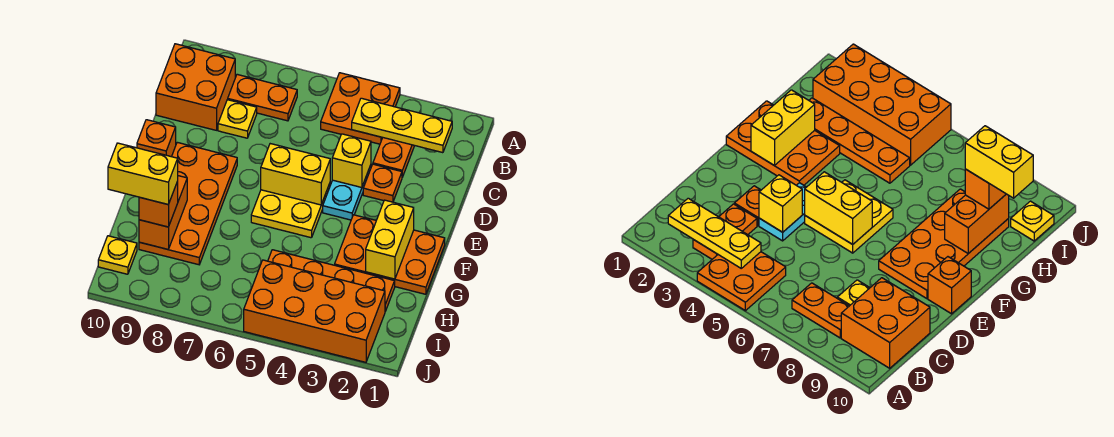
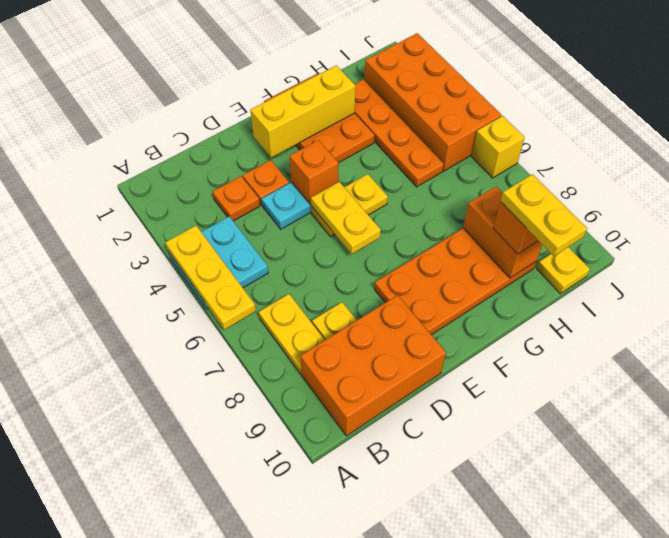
orange plate A4:B5 level 1 -> cyan plate A4:B5 level 1
yellow plate B2:B4 level 2 -> yellow plate A4:A6 level 2
orange plate B3:C3 level 1 -> orange plate C3 level 1
orange plate B7:B8 level 1 -> yellow plate B7:B8 level 1
orange brick B9:C10 level 1 -> orange brick B9:D10 level 1
yellow brick D4 level 2 -> yellow brick J6 level 1
yellow plate E5:F6 level 1 -> yellow plate E5:F5 level 1
yellow brick E5:E6 level 2 -> yellow plate E5:E6 level 2
orange brick E10 level 1 -> orange brick E4 level 2
yellow brick F2:G2 level 2 -> yellow brick E2:G2 level 2
orange brick G9:H9 level 2 -> orange brick H8:H9 level 2
yellow brick H9:H10 level 4 -> yellow plate H9:H10 level 4

